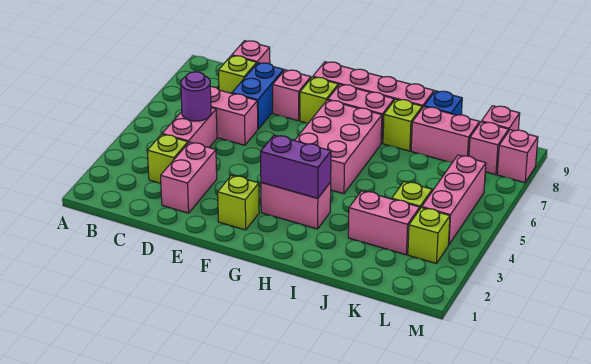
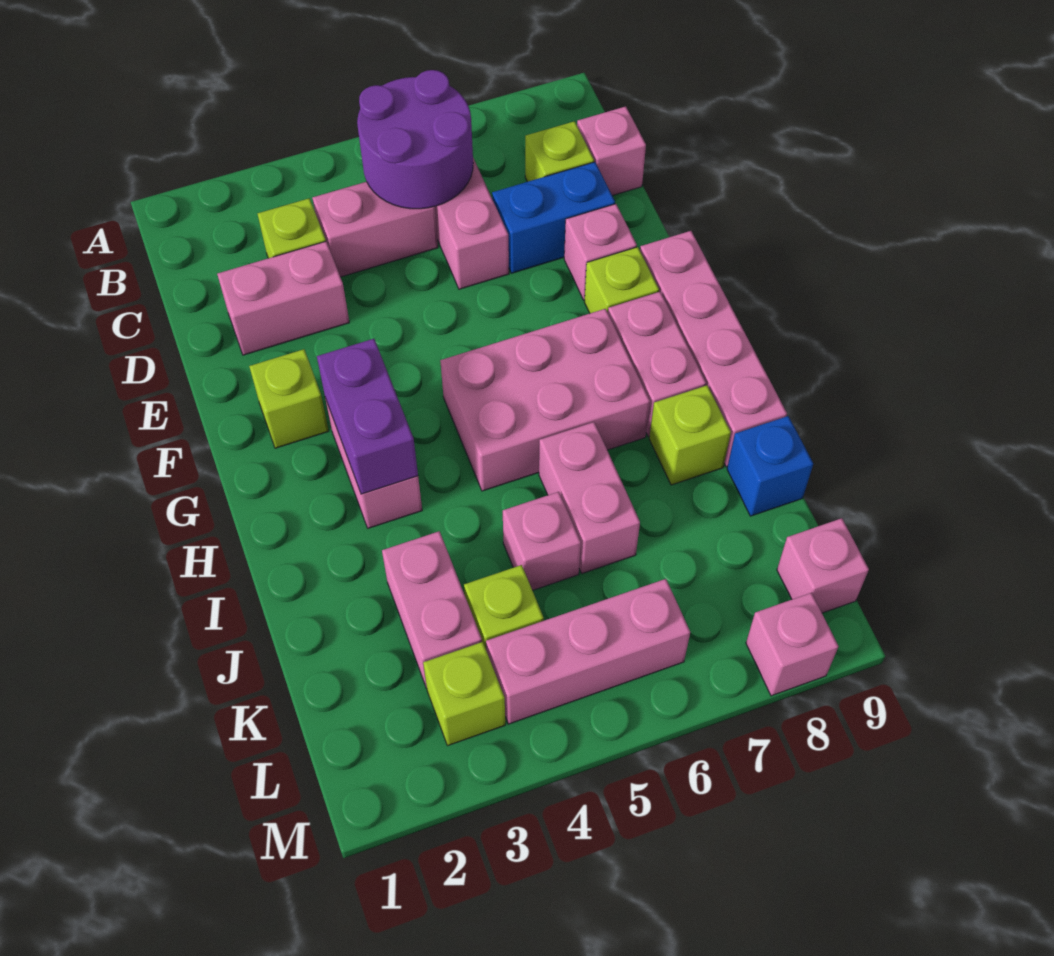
purple round brick C5 level 2 -> purple round brick B5:C6 level 2
pink brick J8:K8 level 1 -> pink brick I6:J6 level 1
pink brick L8 level 1 -> pink brick J5 level 1

